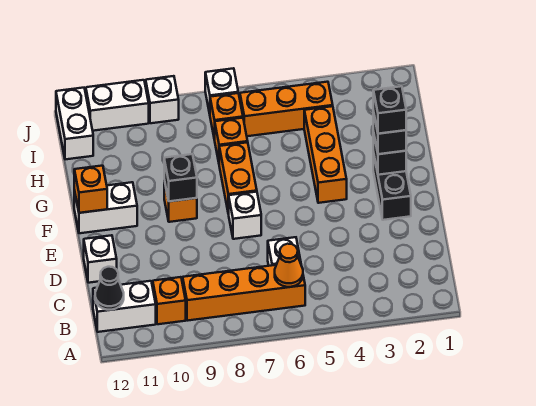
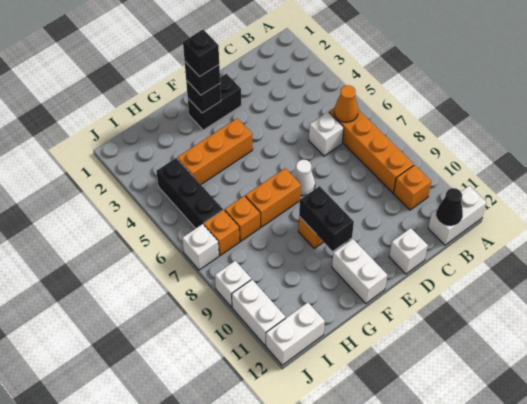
white brick B11:B12 level 1 -> white brick A12:B12 level 1
white brick E7 level 1 -> white cone E7 level 1
black brick F9 level 2 -> black brick F9:F10 level 2
orange brick F12 level 2 -> none
orange brick I4:I6 level 1 -> black brick I4:I6 level 1

